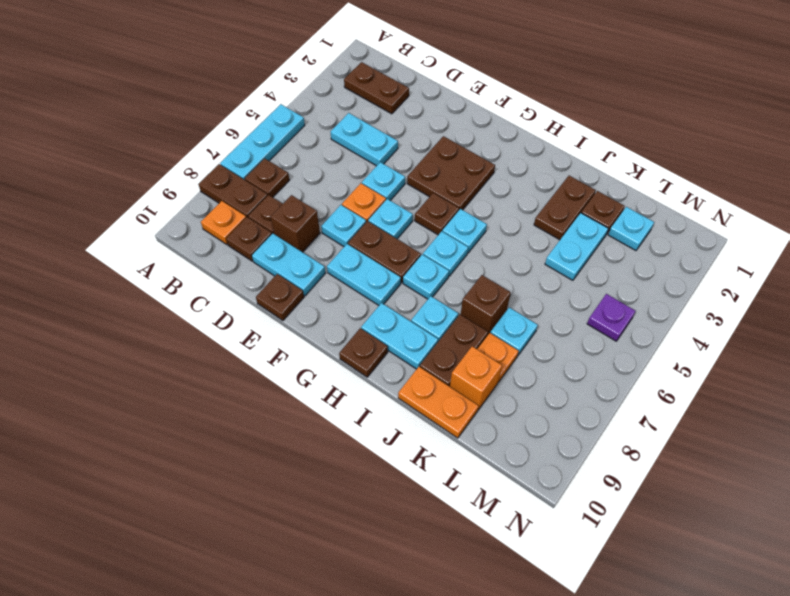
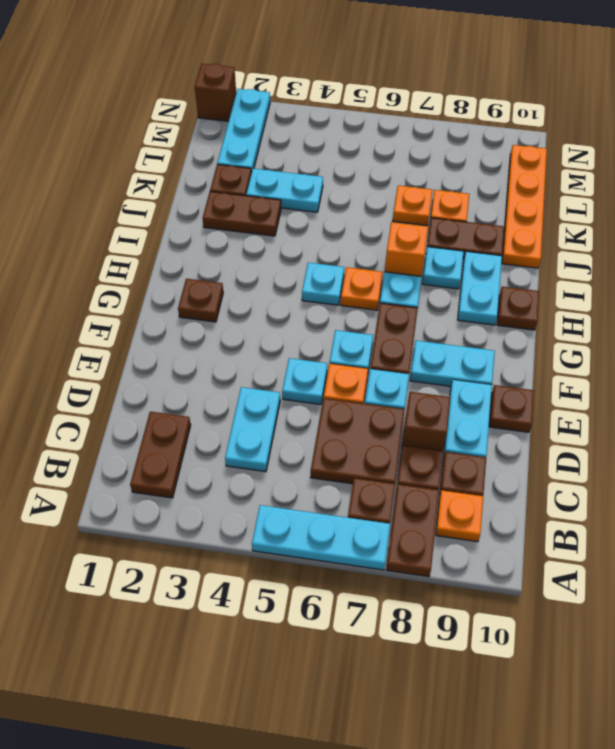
brown plate F3:G4 level 1 -> brown plate C6:D7 level 1
cyan plate F8:G8 level 1 -> cyan plate F8:F9 level 1
brown plate G5 level 1 -> brown plate G2 level 1
cyan plate H6 level 1 -> orange plate H6 level 1
brown brick J7 level 1 -> brown brick N1 level 1
orange plate J10:K10 level 1 -> orange plate J10:M10 level 1
cyan plate K7 level 1 -> orange plate K7 level 1
orange brick K9 level 1 -> orange brick I7 level 1
cyan plate L2 level 1 -> cyan plate L2:N2 level 1
purple plate M5 level 1 -> none

